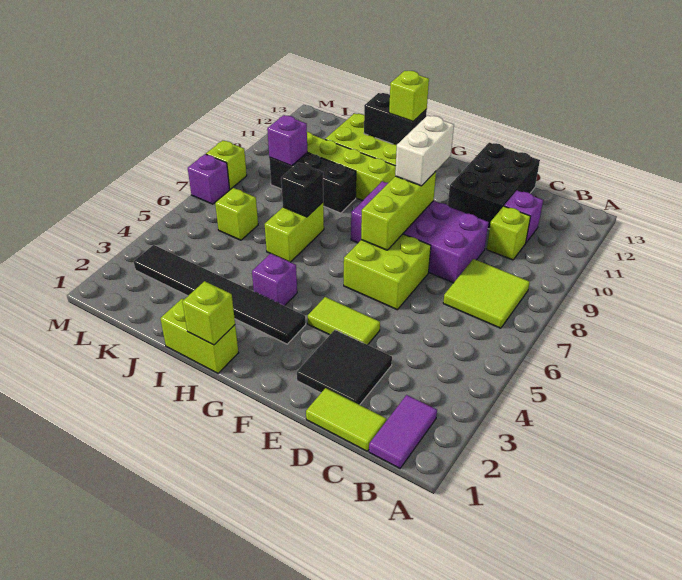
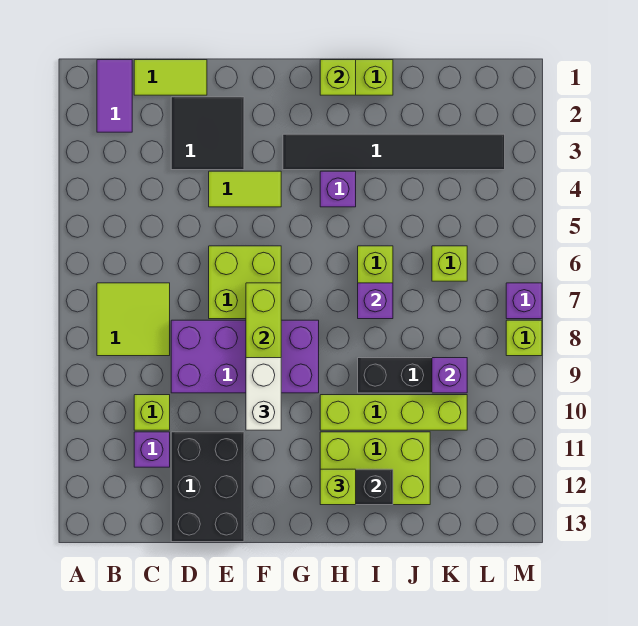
black brick I7 level 2 -> purple brick I7 level 2

